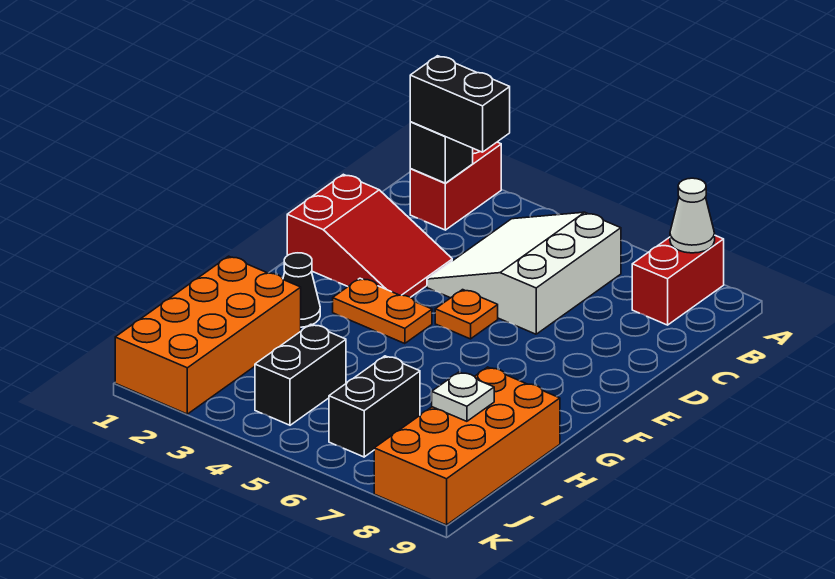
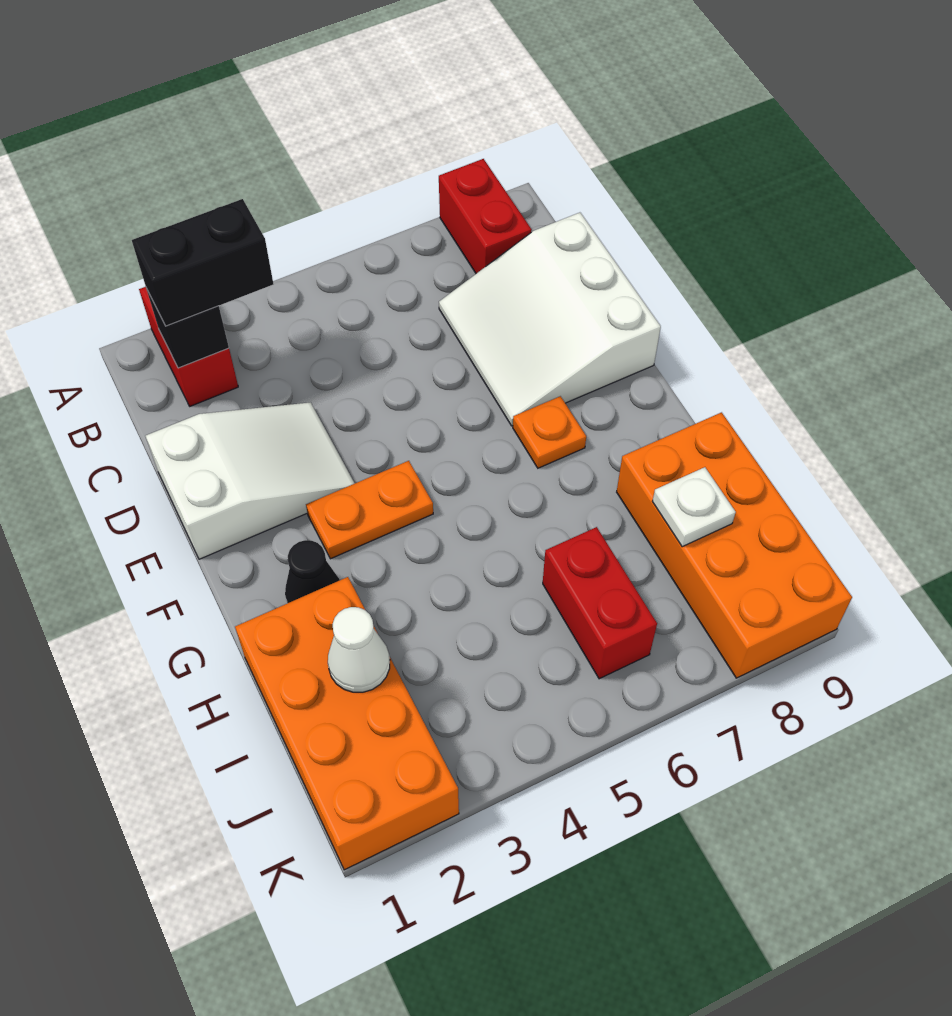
white cone A8 level 2 -> white cone I2 level 2
white slope B4:D6 level 1 top 6 -> white slope C7:E9 level 1 top 9
red slope D1:E3 level 1 top 1 -> white slope D1:E3 level 1 top 1
orange plate E5 level 1 -> orange plate F7 level 1
black brick I4:J4 level 1 -> none
black brick I6:J6 level 1 -> red brick I6:J6 level 1

